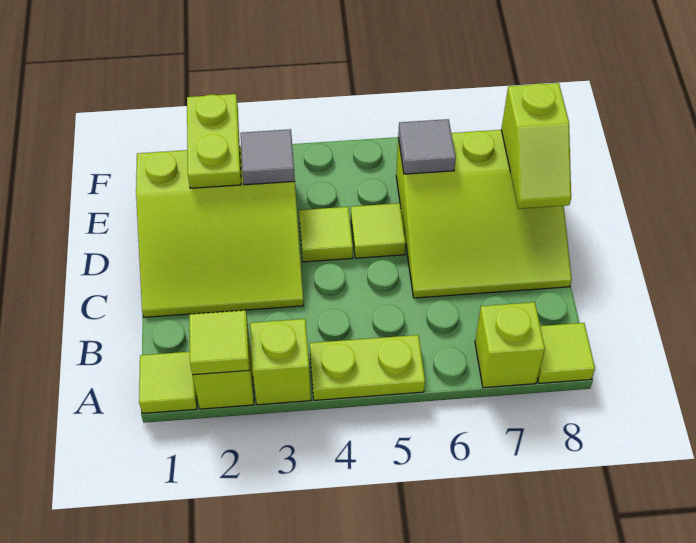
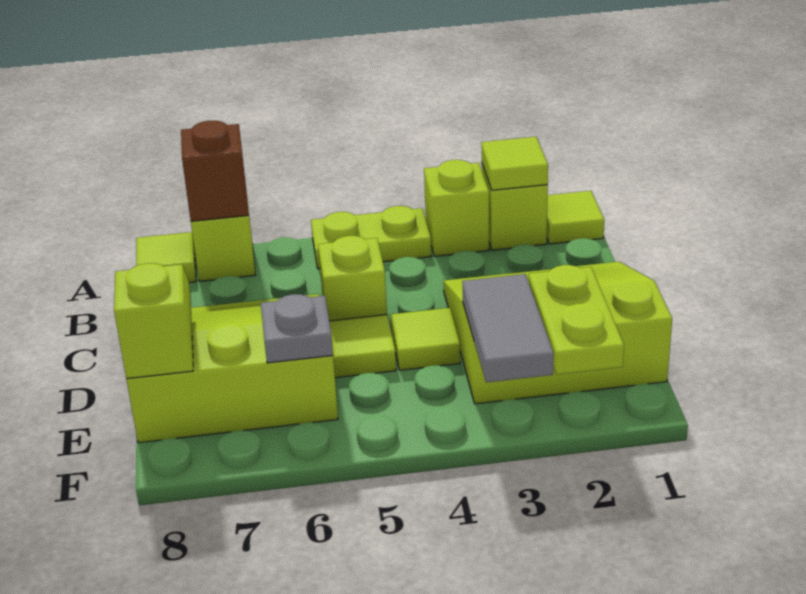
none -> brown brick A7 level 2
none -> lime brick C5 level 1
grey tile E3 level 2 -> grey tile E3:F3 level 2
grey tile E6 level 2 -> grey plate E6 level 2

